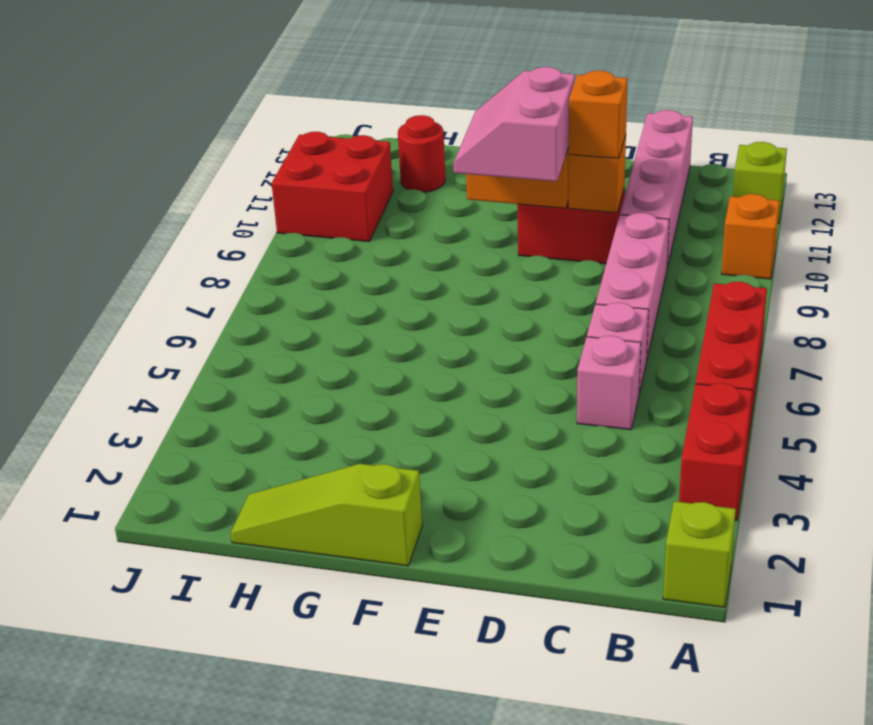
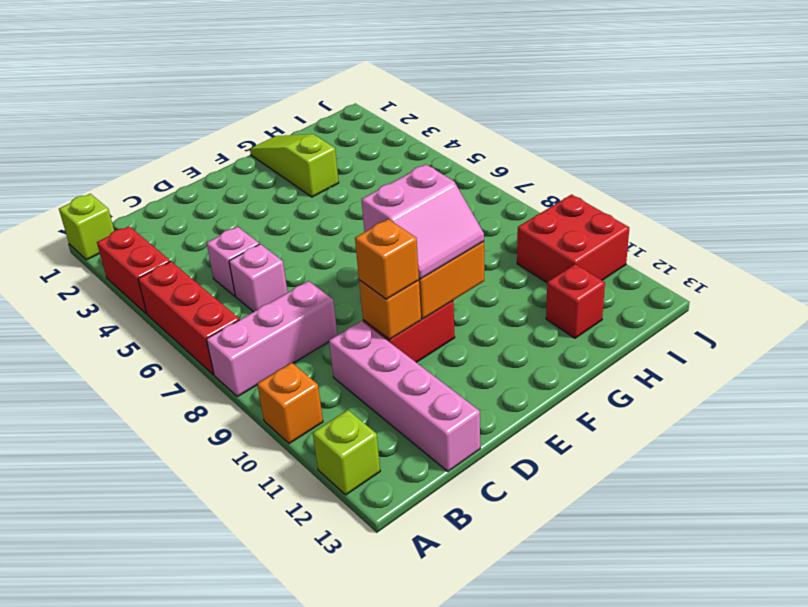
pink brick C7:C9 level 1 -> pink brick A8:C8 level 1
pink slope E9:F10 level 3 top E -> pink slope E9:F10 level 3 top 9
lime slope F1:H1 level 1 top F -> lime slope G1:G3 level 1 top 3
red round brick H12 level 1 -> red brick H12 level 1

